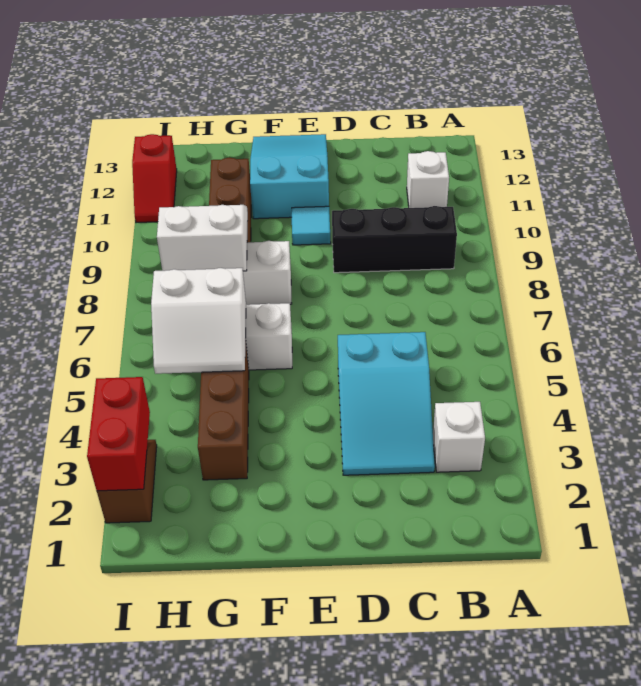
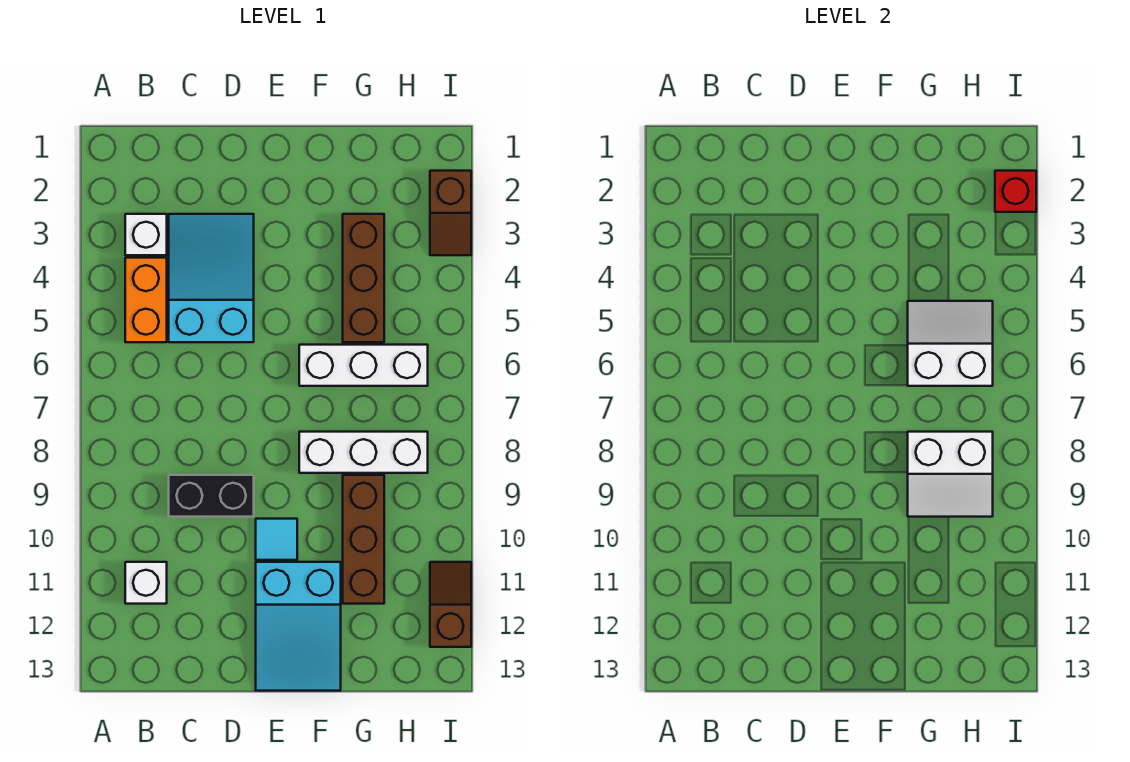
none -> orange brick B4:B5 level 1
black brick B9:D9 level 1 -> black brick C9:D9 level 1
red brick I2:I3 level 2 -> red brick I2 level 2
red slope I11:I12 level 1 top 12 -> brown slope I11:I12 level 1 top 12

